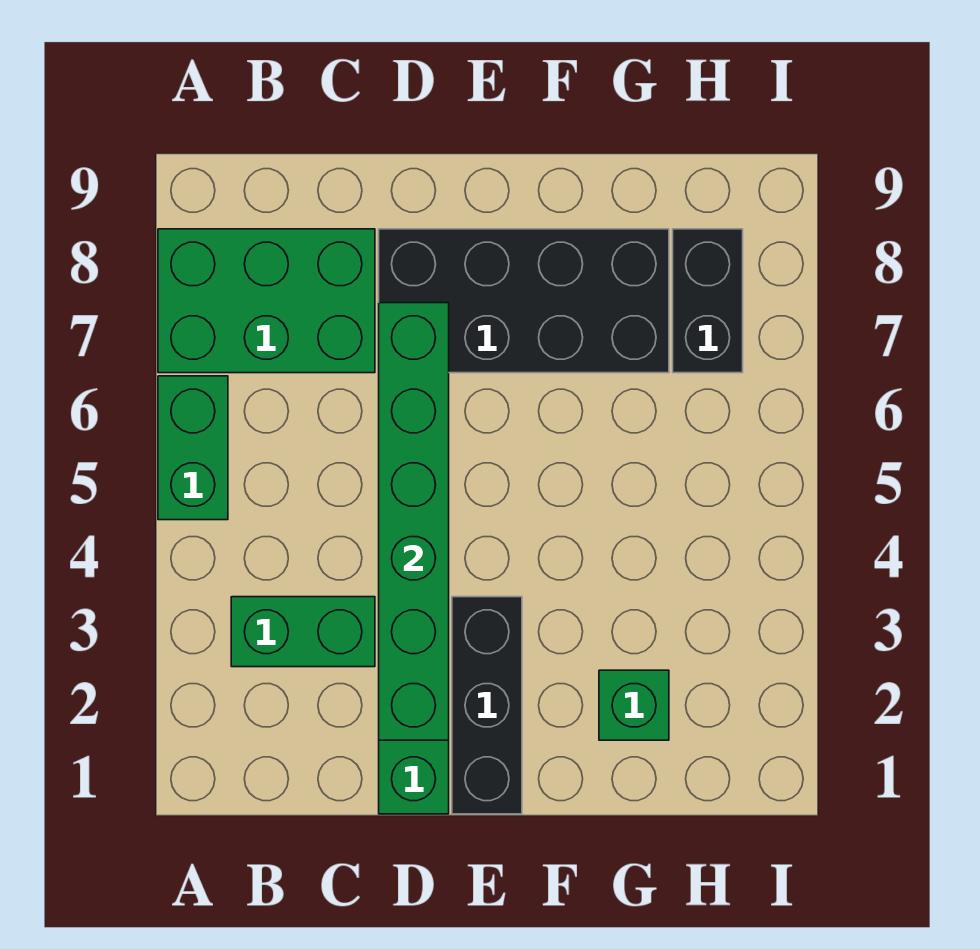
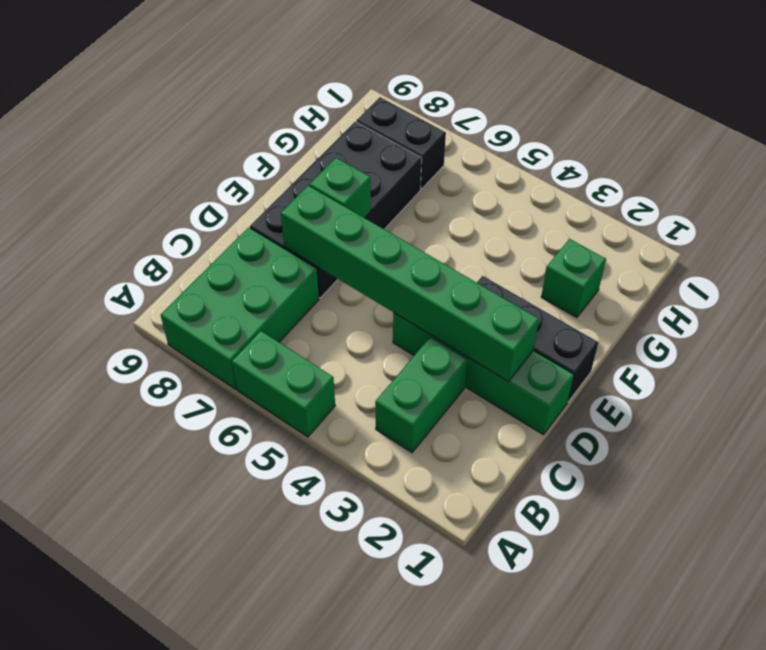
none -> green brick E7 level 2

